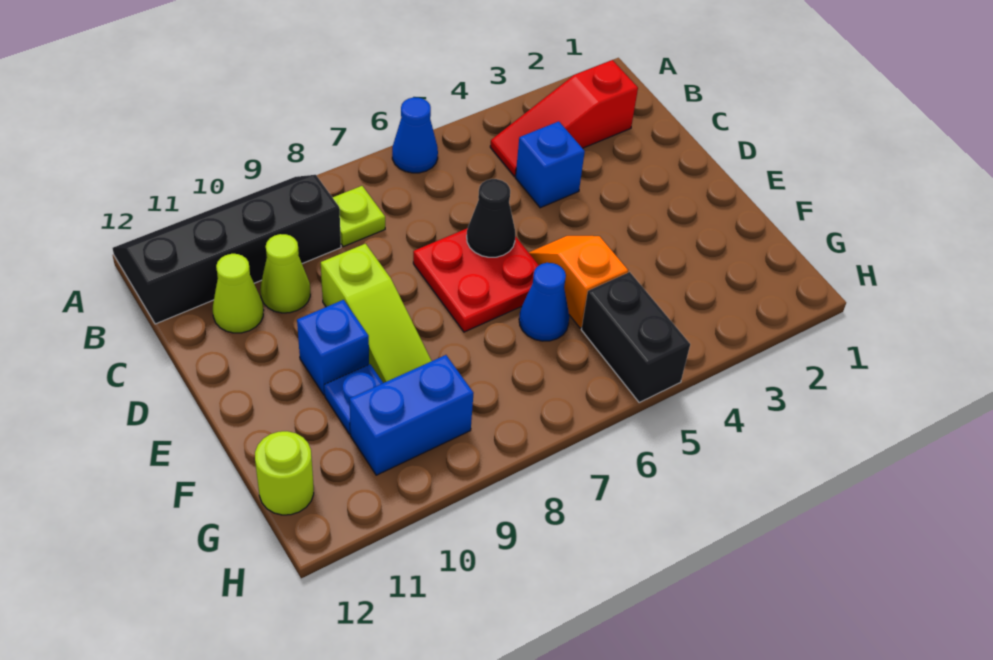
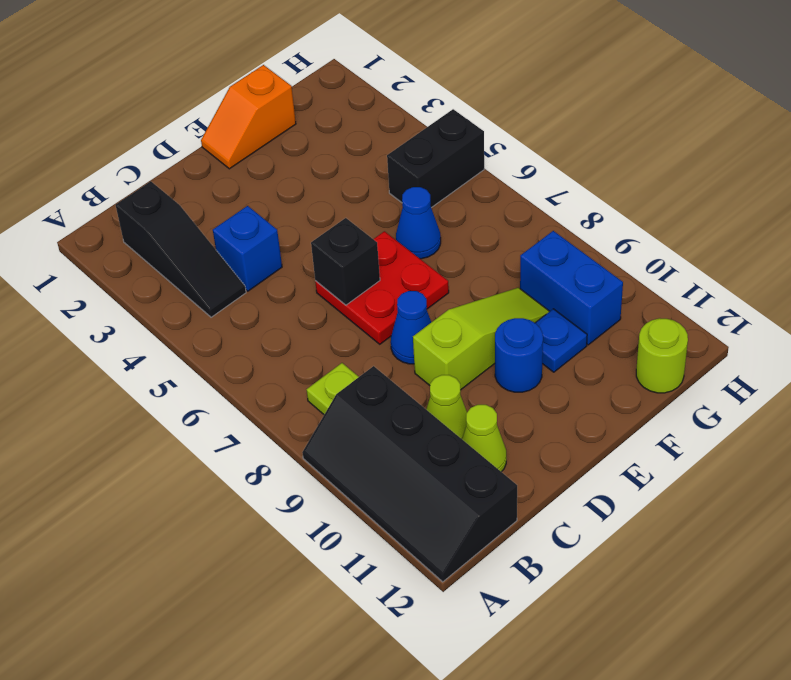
blue cone A6 level 1 -> blue cone D8 level 1
red slope B2:B4 level 1 top 2 -> black slope B2:B4 level 1 top 2
black cone D6 level 2 -> black brick D6 level 2
orange slope E5:F5 level 1 top F -> orange slope E1:F1 level 1 top F
blue brick E10 level 1 -> blue round brick E10 level 1

